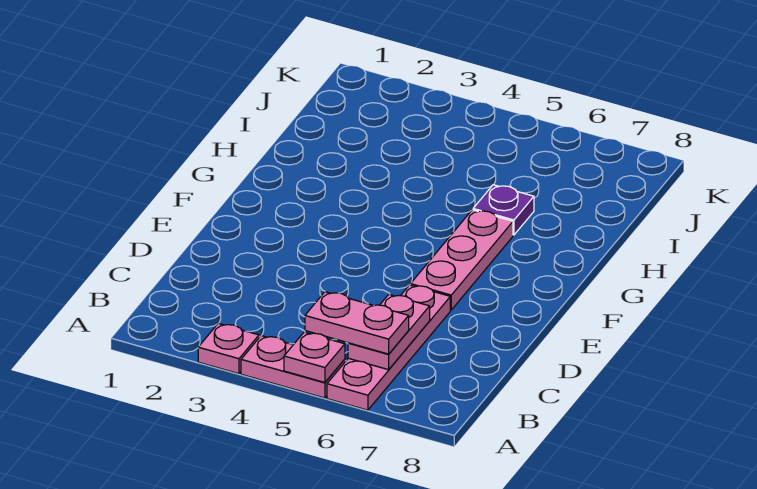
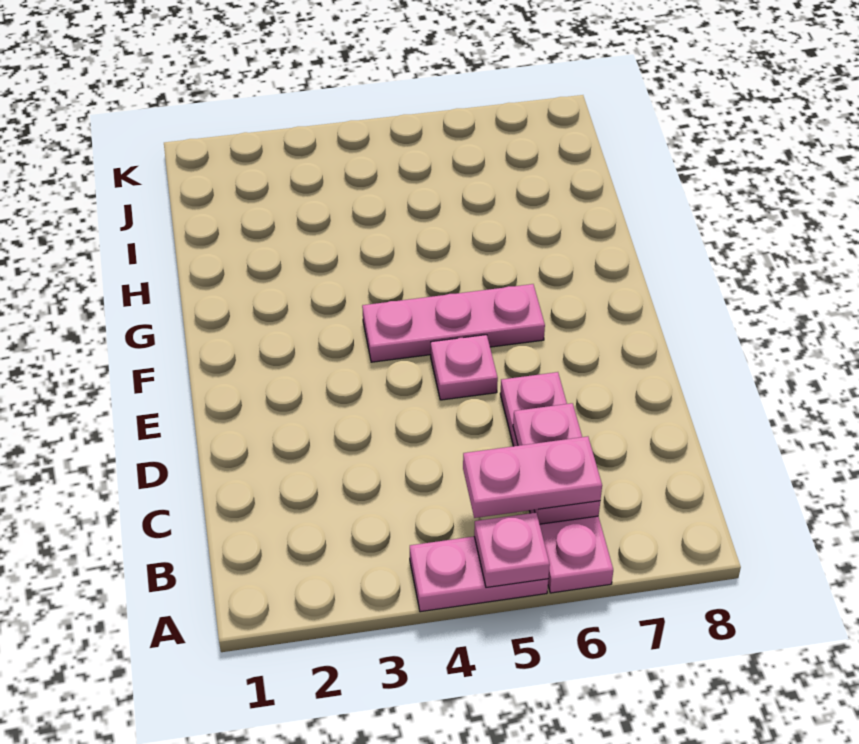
pink plate A3 level 1 -> pink plate E5 level 1
pink plate E6:G6 level 1 -> pink plate F4:F6 level 1
purple plate H6 level 1 -> none

